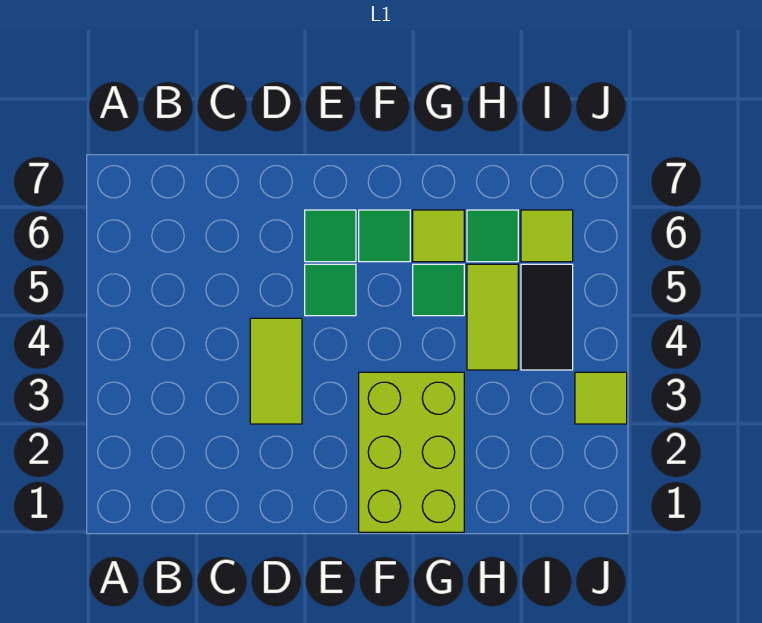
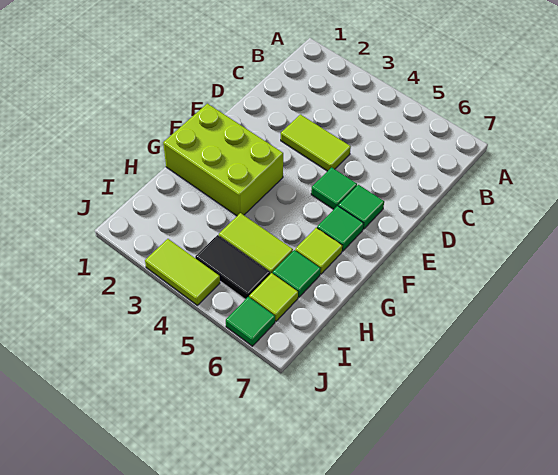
green tile G5 level 1 -> green tile J6 level 1
lime tile J3 level 1 -> lime tile J3:J4 level 1

